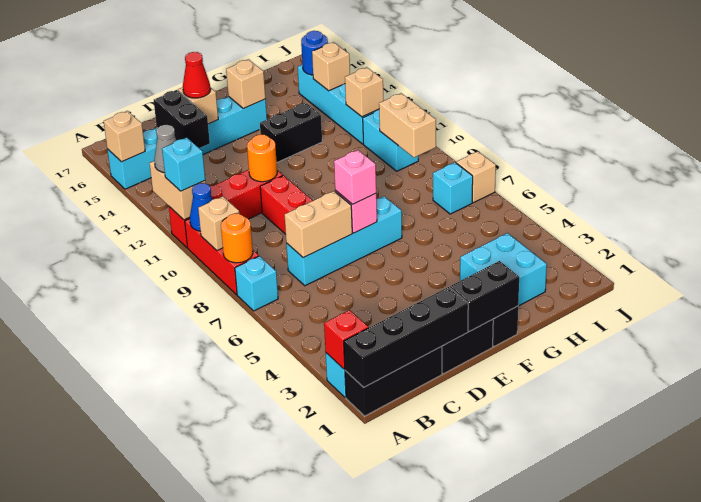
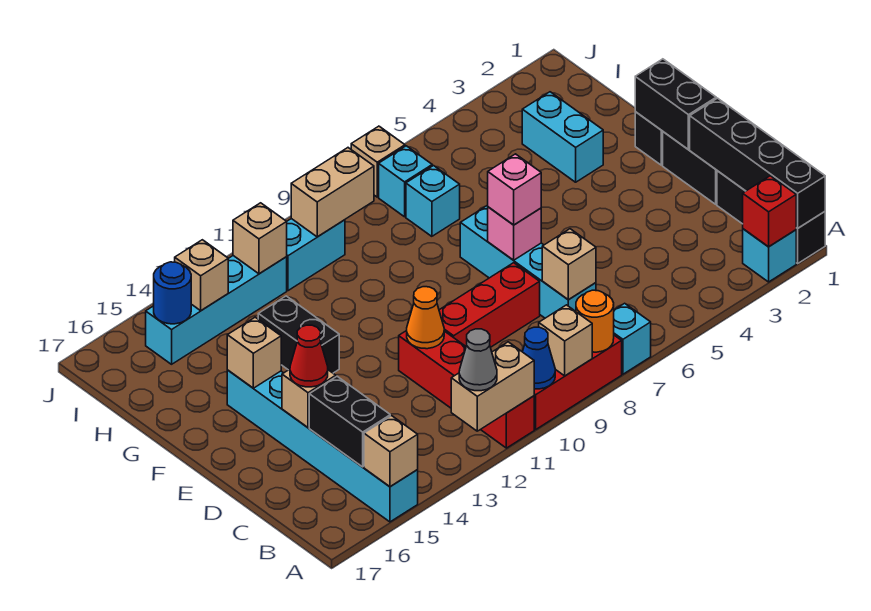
cyan brick A11 level 3 -> cyan brick H7 level 1
tan brick C7:D7 level 2 -> tan brick C7 level 2
black brick C14:C15 level 2 -> black brick B15:C15 level 2
orange round brick D11 level 2 -> orange cone D11 level 2
cyan brick G2:H3 level 1 -> cyan brick G3:H3 level 1

